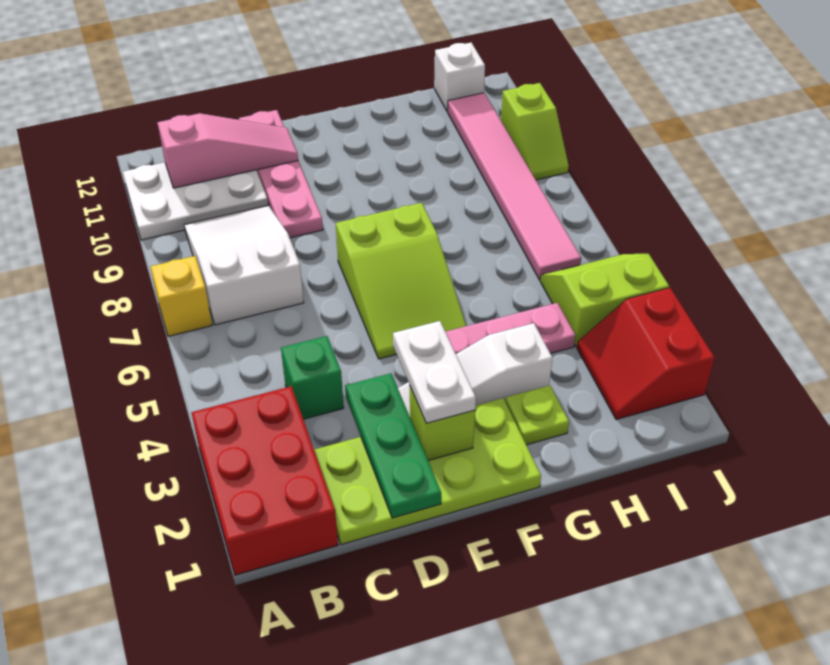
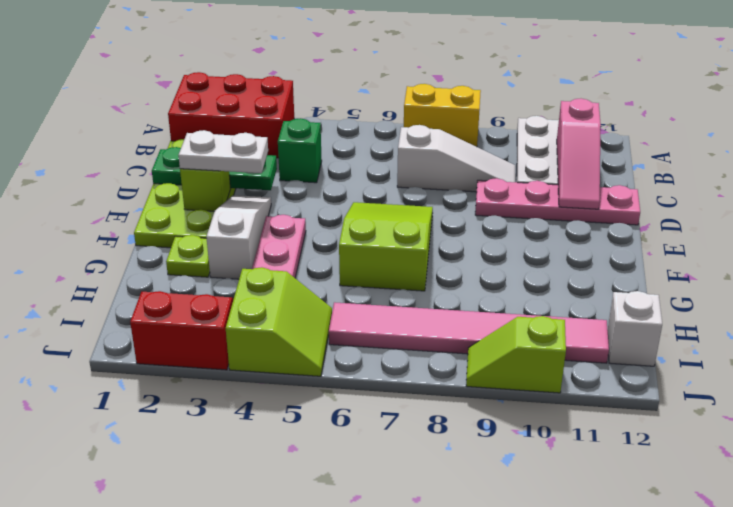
yellow brick A7 level 1 -> yellow brick A7:A8 level 1
white slope B7:C9 level 1 top 7 -> white slope C7:C9 level 1 top 7
lime slope E5:F7 level 1 top 7 -> lime slope E6:G7 level 1 top G

